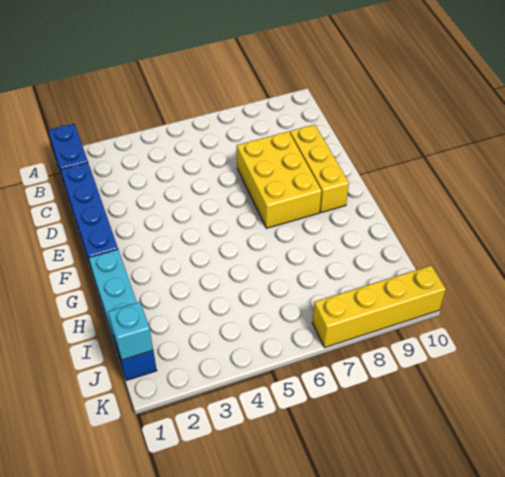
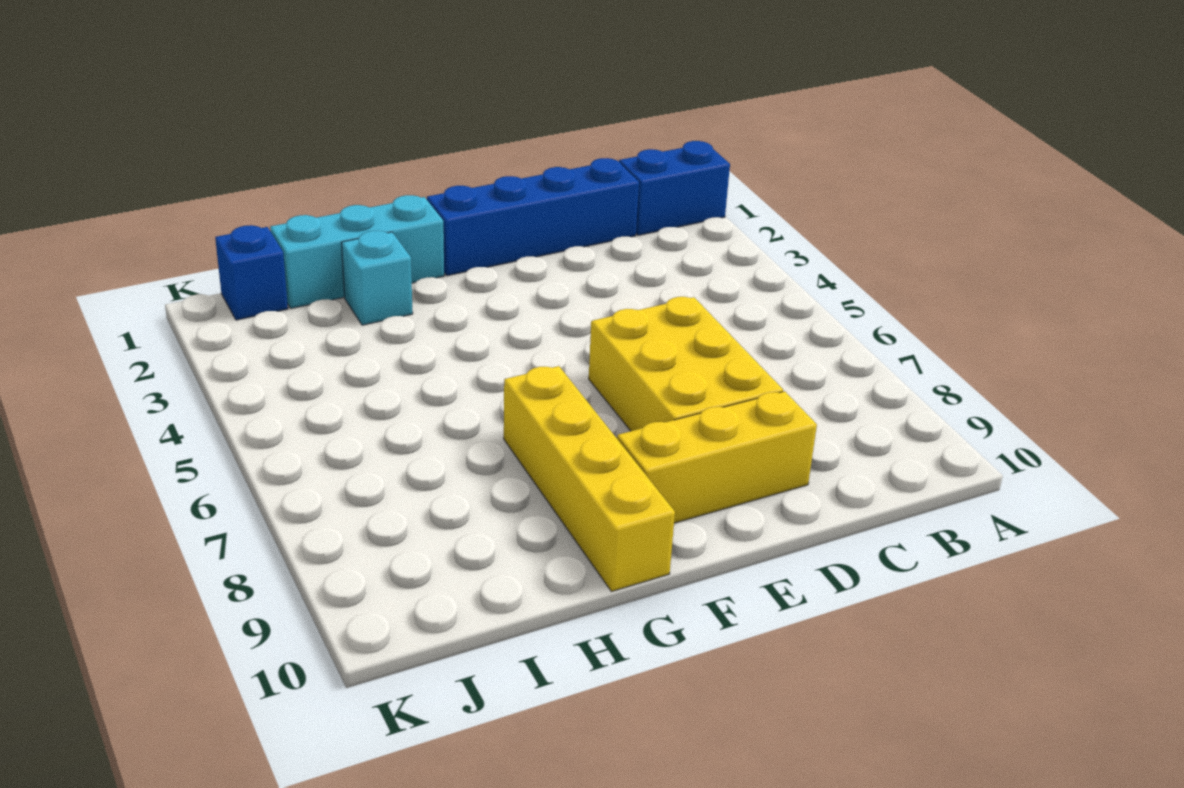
yellow brick D7:F8 level 1 -> yellow brick D6:E8 level 1
cyan brick J1 level 2 -> cyan brick H2 level 1
yellow brick K7:K10 level 1 -> yellow brick G7:G10 level 1

